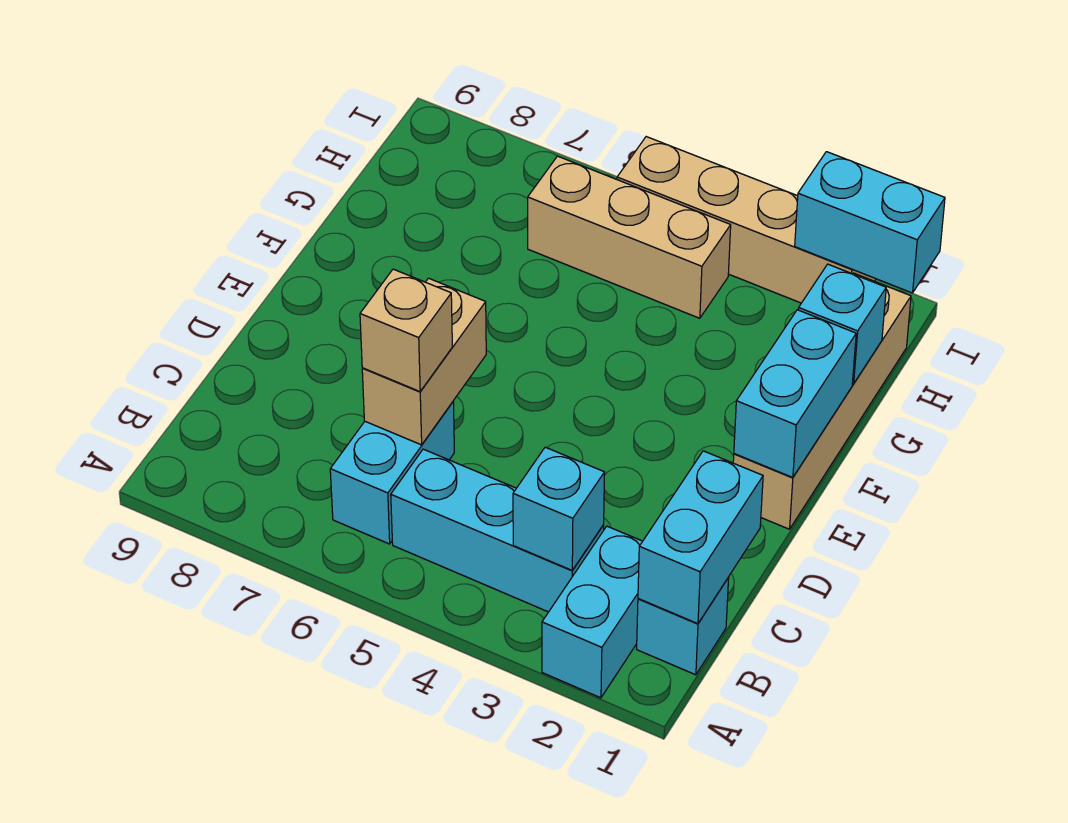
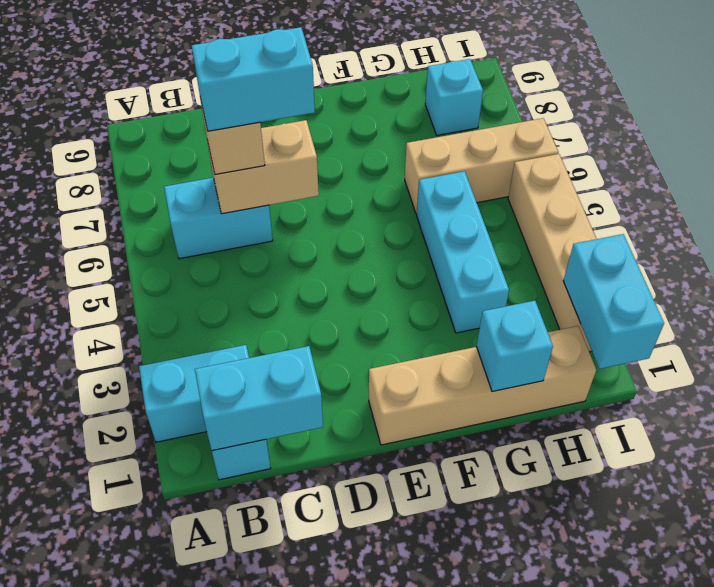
cyan brick B3:B5 level 1 -> cyan brick G3:G5 level 1
cyan brick B3 level 2 -> cyan brick H8 level 1
cyan brick E1:F1 level 2 -> cyan brick C6:D6 level 4
tan brick H4:H6 level 1 -> tan brick G6:I6 level 1

